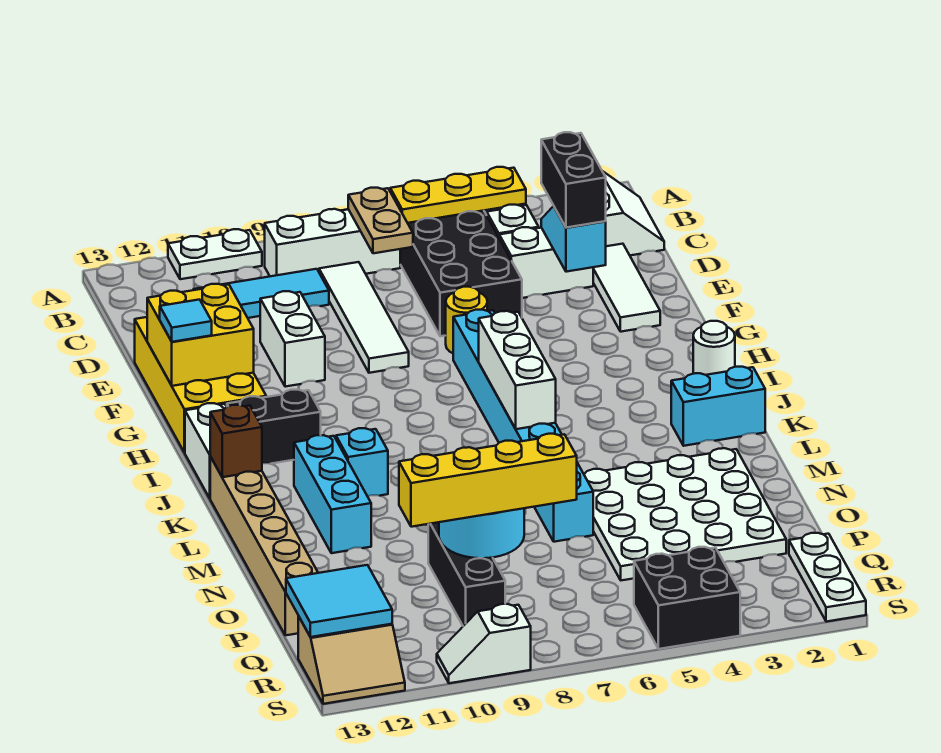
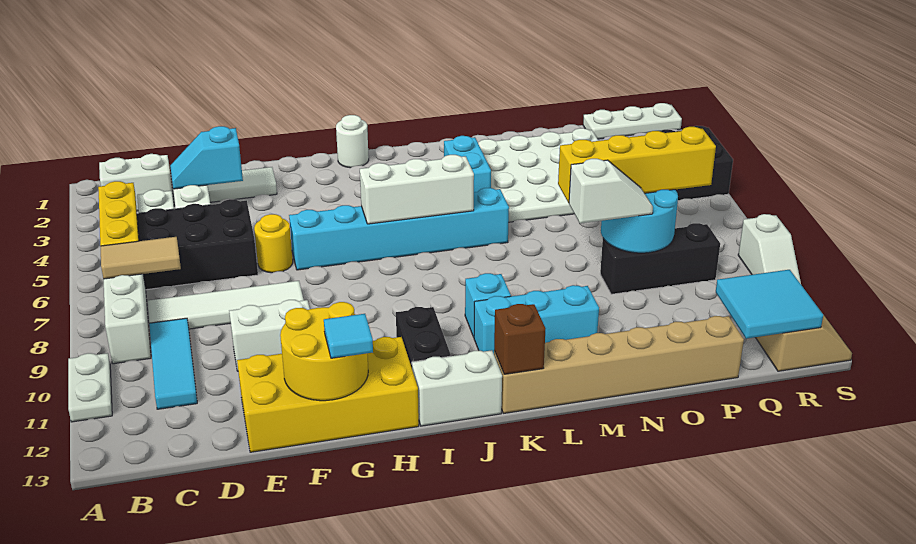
tan plate B7:C7 level 2 -> tan tile B7:C7 level 2
black brick D3:E3 level 3 -> none
yellow brick F12:G13 level 2 -> yellow round brick F12:G13 level 2
cyan brick G6:N6 level 1 -> cyan brick G6:L6 level 1
cyan brick K1:K2 level 1 -> cyan brick L3:L4 level 1
none -> white slope N9:O9 level 3 top N
yellow brick P7:P10 level 3 -> yellow brick N8:Q8 level 3

